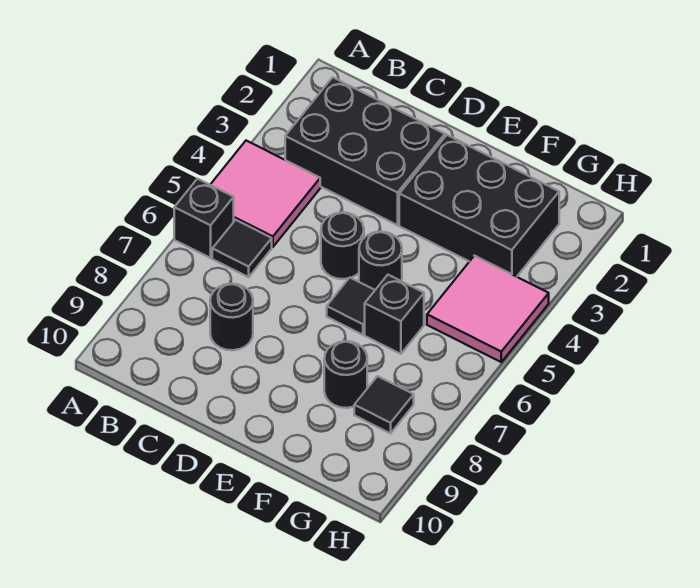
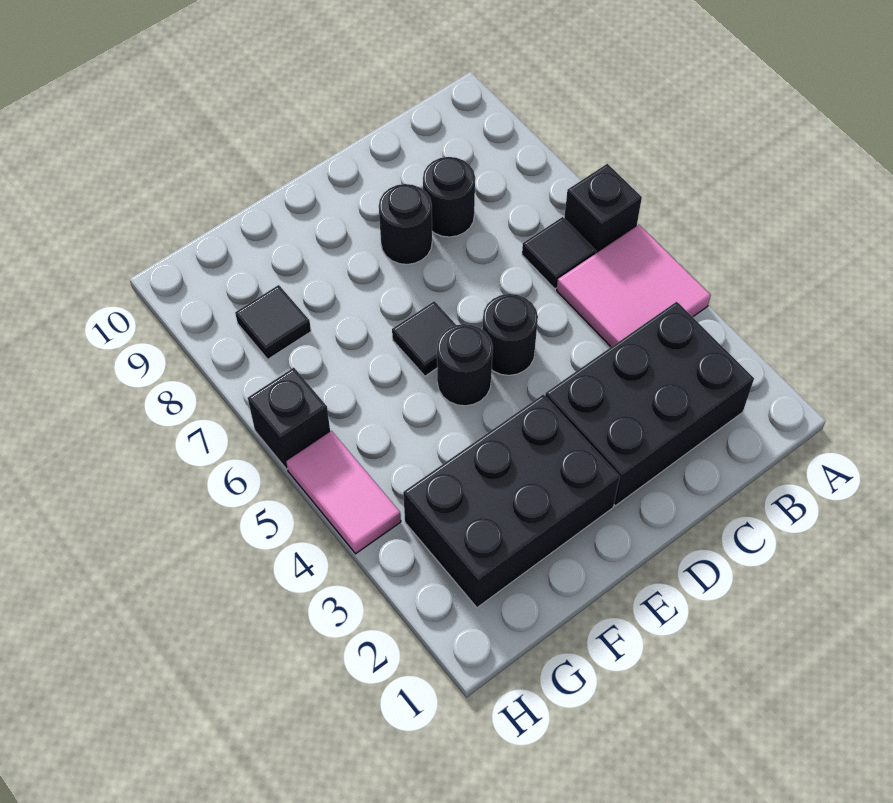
black brick F6 level 1 -> black brick H6 level 1
black round brick F8 level 1 -> black round brick D8 level 1
pink tile G4:H5 level 1 -> pink tile H4:H5 level 1

